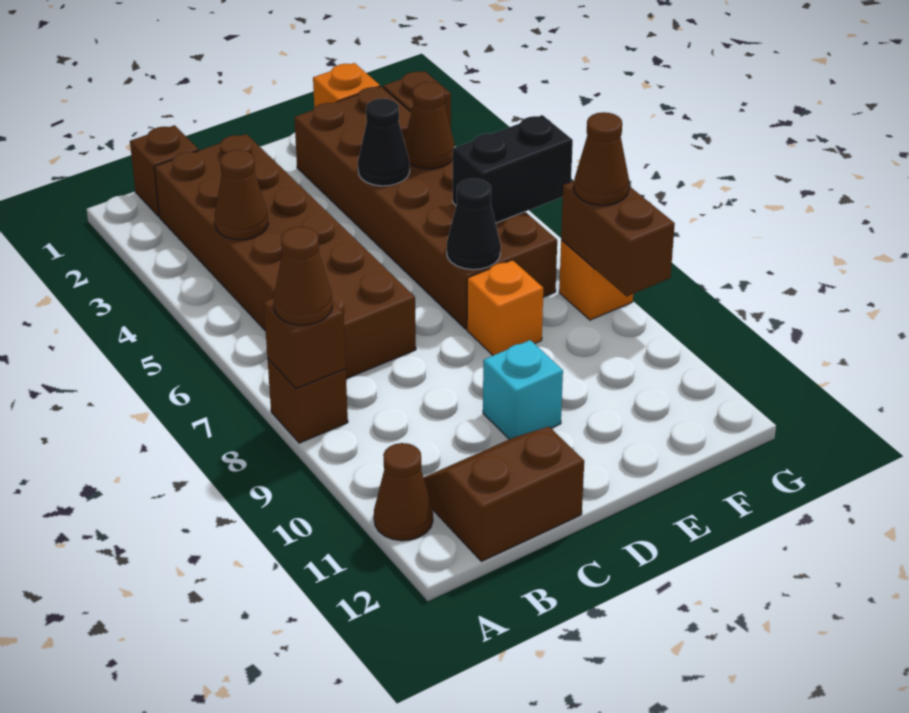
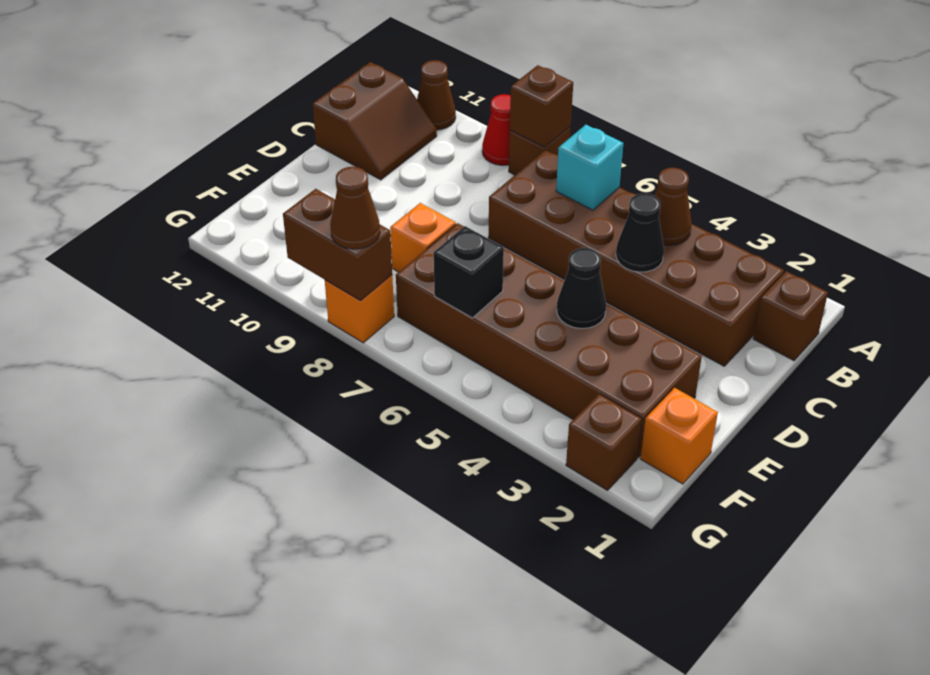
brown cone A8 level 3 -> none
none -> red cone A9 level 1
cyan brick D10 level 1 -> cyan brick B6 level 2
black cone E7 level 2 -> black cone C4 level 2
brown cone F4 level 2 -> none
black brick F6:G6 level 2 -> black brick F6 level 2

